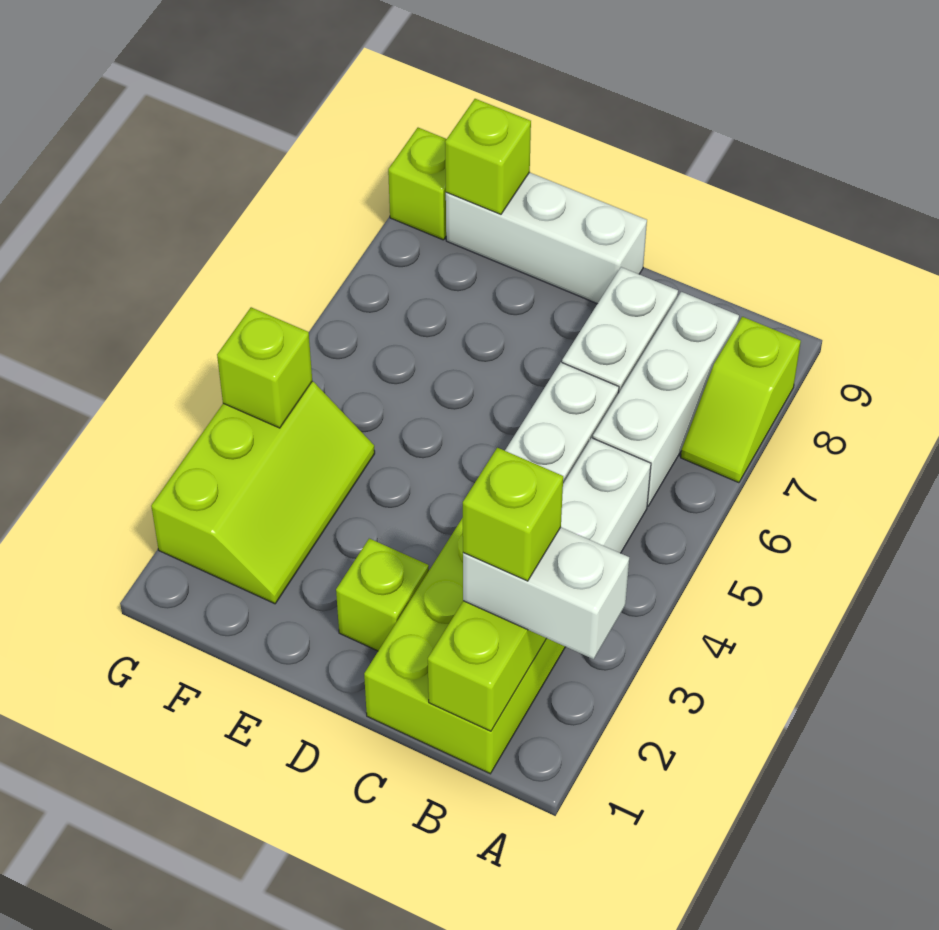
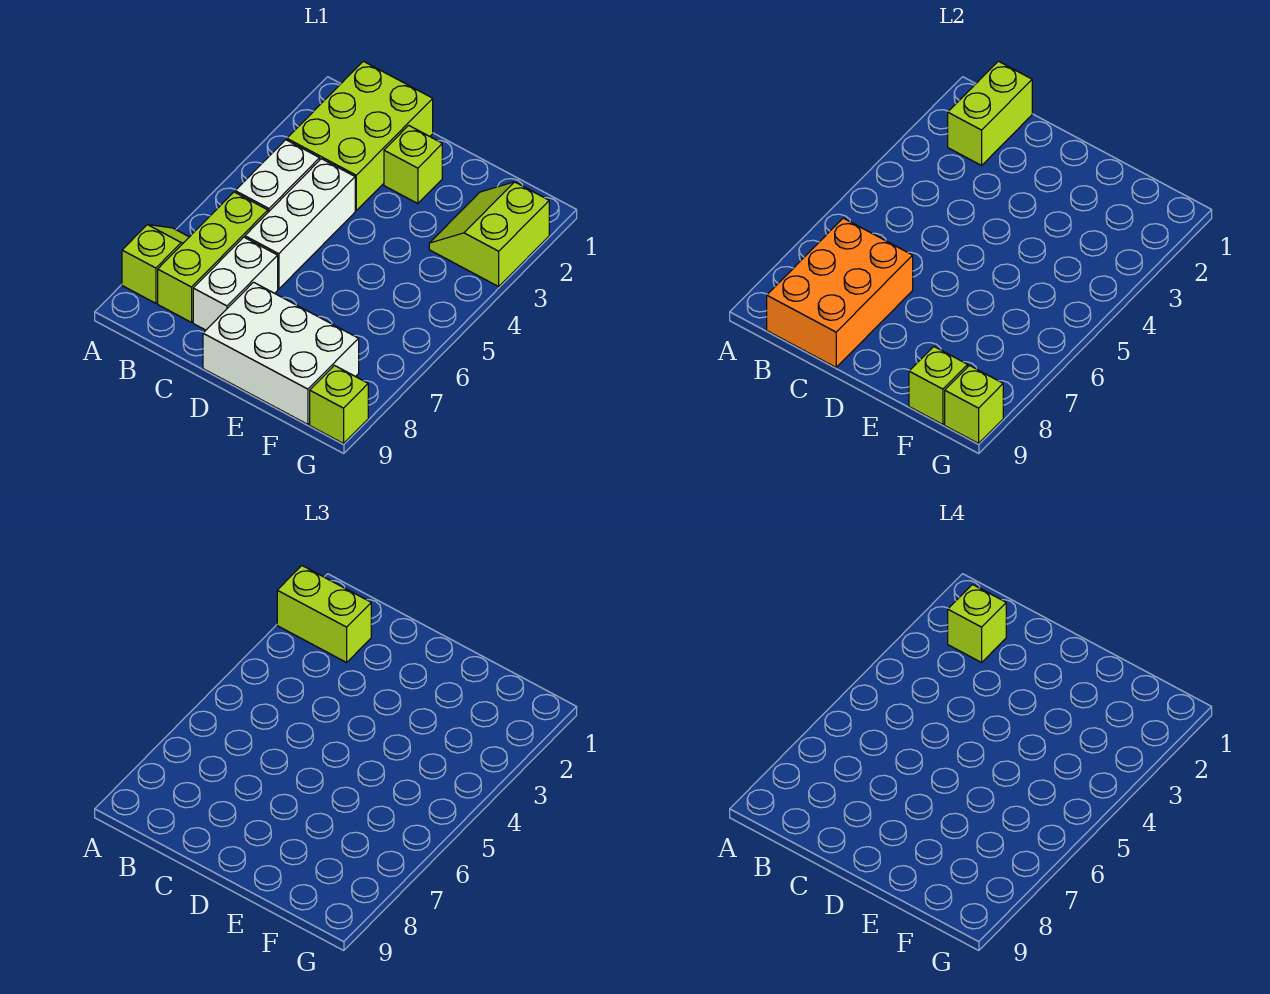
white brick A2:B2 level 3 -> lime brick A2:B2 level 3
white brick B6:B8 level 1 -> lime brick B6:B8 level 1
none -> orange brick B7:C9 level 2
white brick D9:F9 level 1 -> white brick D8:F9 level 1
lime slope F2:G4 level 1 top G -> lime slope F2:G3 level 1 top G
lime brick G4 level 2 -> lime brick G9 level 2

